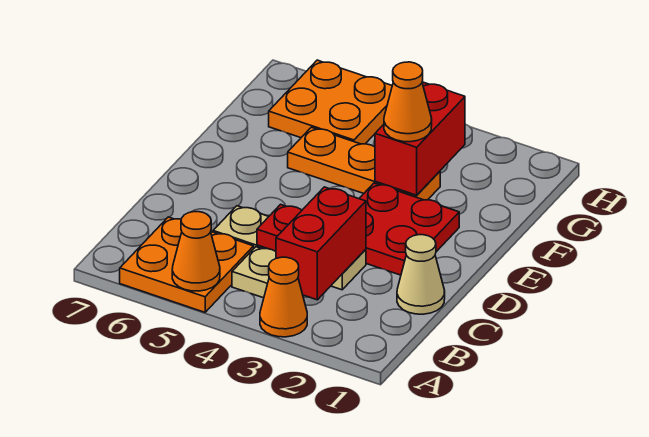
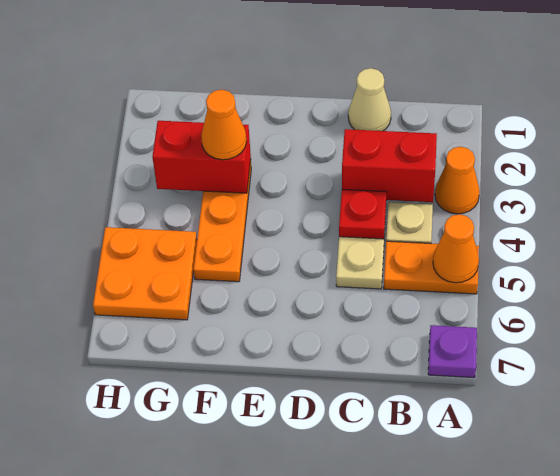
orange plate A5:B6 level 1 -> orange plate A5:B5 level 1
none -> purple plate A7 level 1
red plate D2:E3 level 1 -> none

